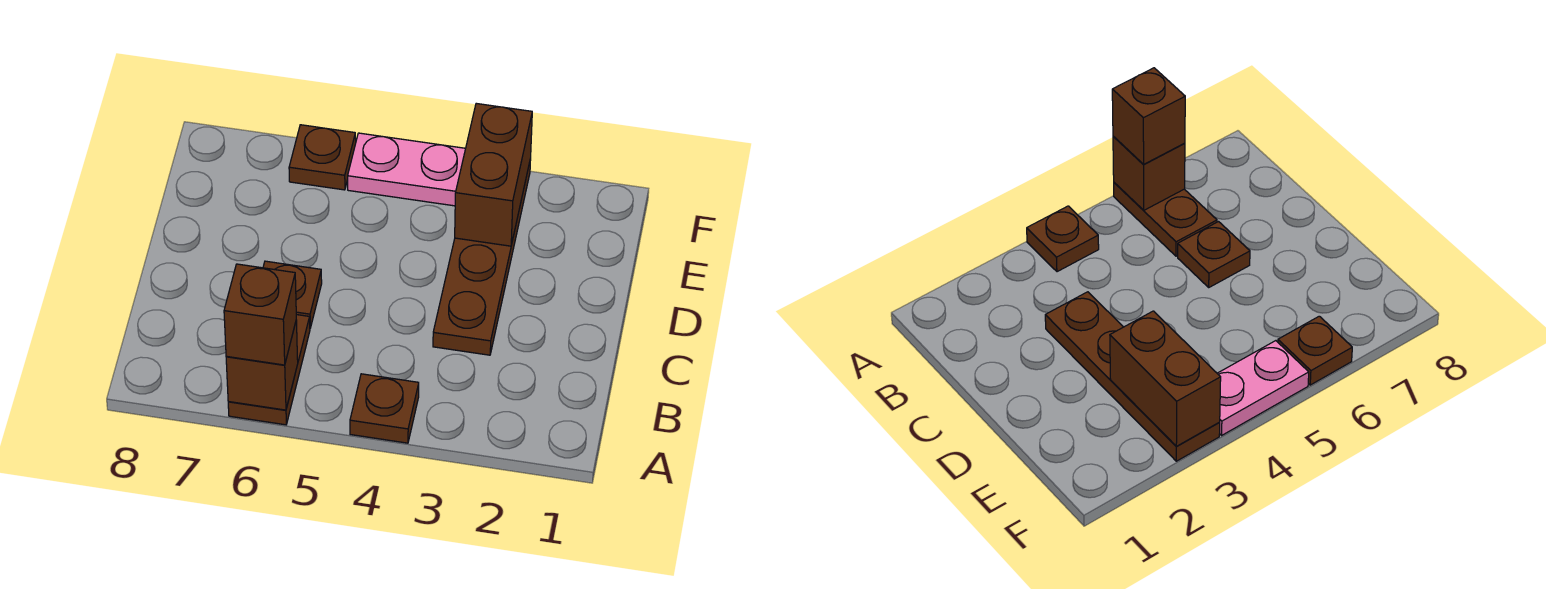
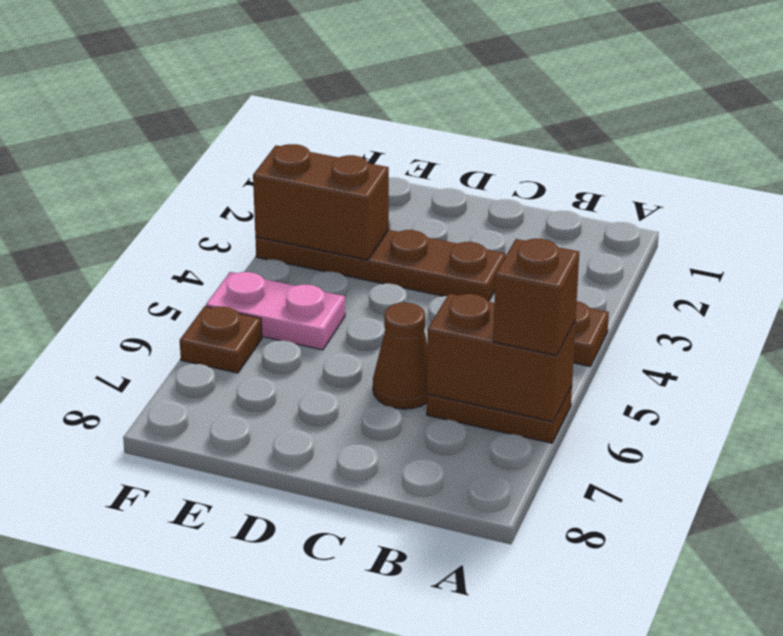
brown brick A6 level 2 -> brown brick A6:B6 level 2
brown plate C6 level 1 -> brown cone C6 level 1
pink plate F4:F5 level 1 -> pink plate E5:F5 level 1

